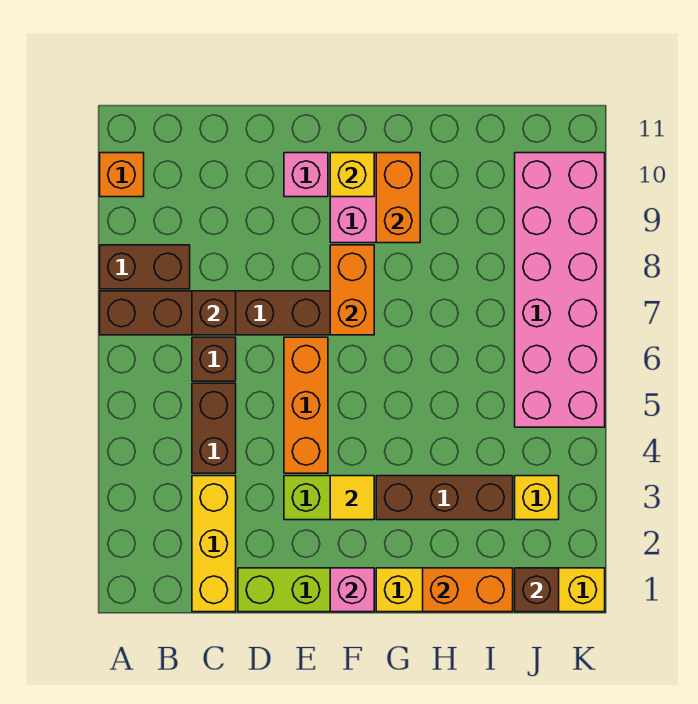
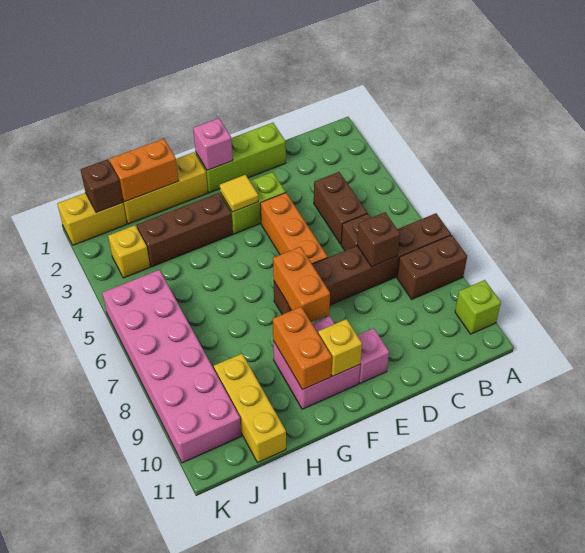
orange brick A10 level 1 -> lime brick A10 level 1
yellow brick C1:C3 level 1 -> yellow brick I9:I11 level 1

